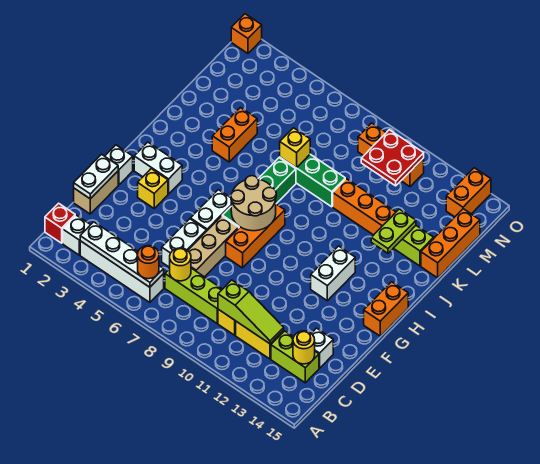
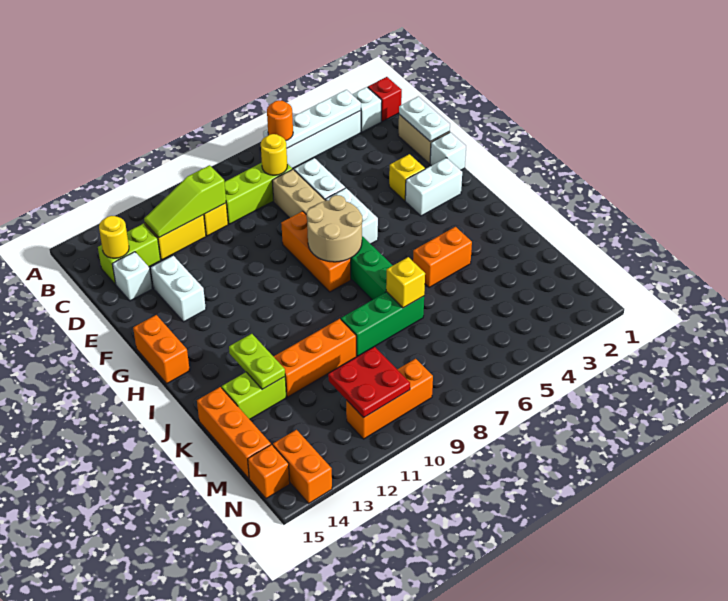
white brick G12:H12 level 1 -> white brick E13:F13 level 1
orange brick J4:K4 level 1 -> orange brick J4:J5 level 1
orange brick O1 level 1 -> orange brick N15 level 1

